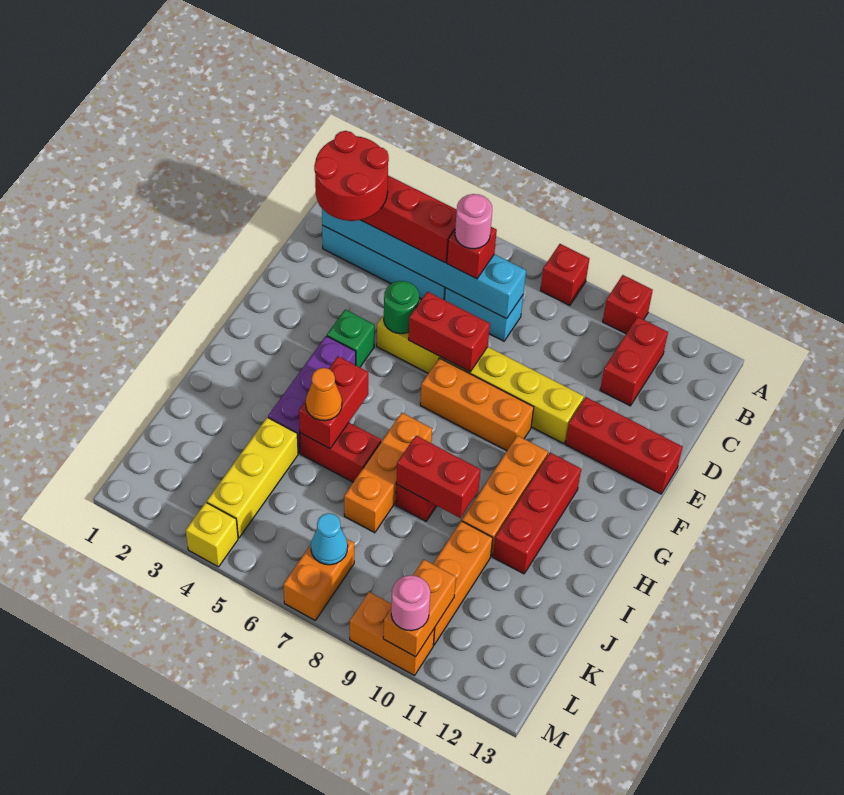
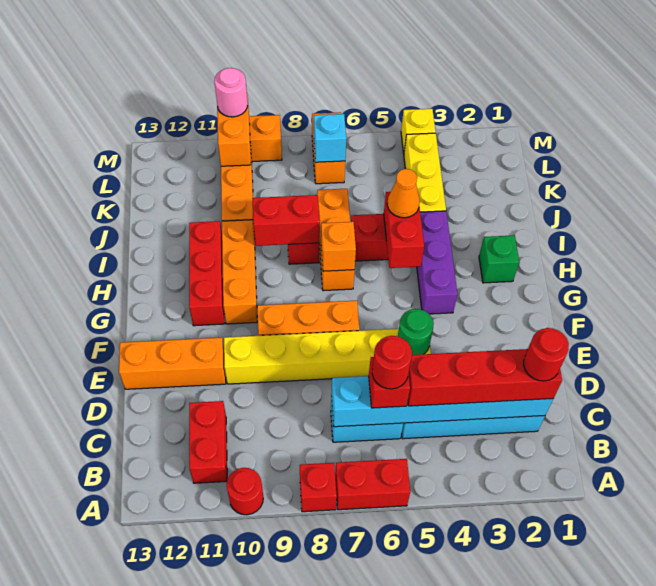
red brick A10 level 1 -> red round brick A10 level 1
red round brick C2:D3 level 4 -> red round brick C2 level 4
pink round brick C6 level 4 -> red round brick C6 level 4
red brick E6:E7 level 2 -> red brick A6:A7 level 1
red brick E11:E13 level 1 -> orange brick E11:E13 level 1
green brick F4 level 1 -> green brick H2 level 1
none -> orange brick H7 level 2
cyan cone L7 level 2 -> cyan brick L7 level 2

